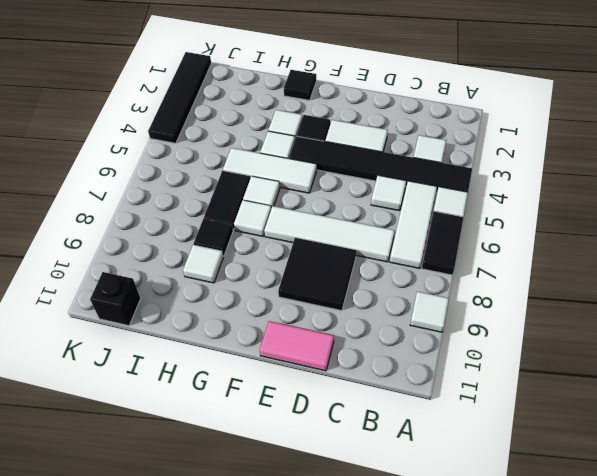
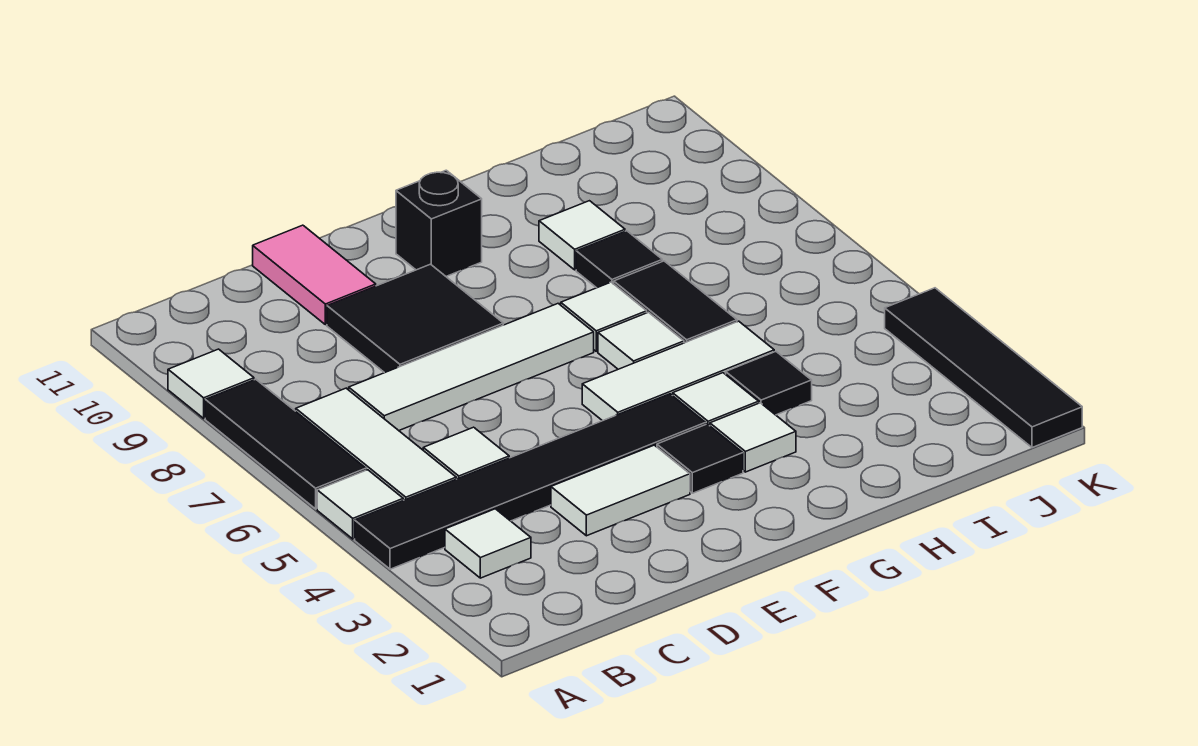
black tile A6:A7 level 1 -> black tile A6:A8 level 1
pink tile D11:E11 level 1 -> pink tile D10:D11 level 1
black tile G1 level 1 -> black tile H4 level 1
black brick J11 level 1 -> black brick F10 level 1

